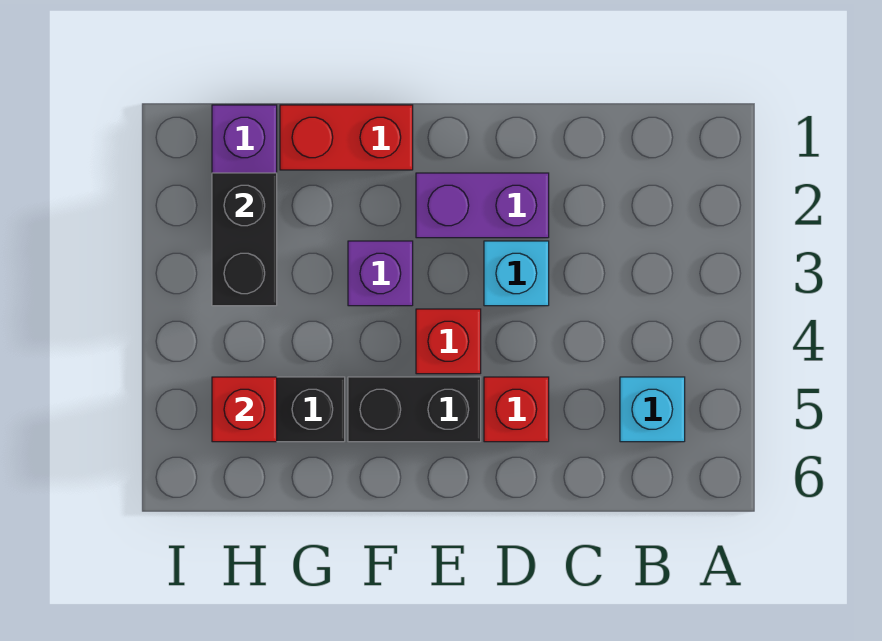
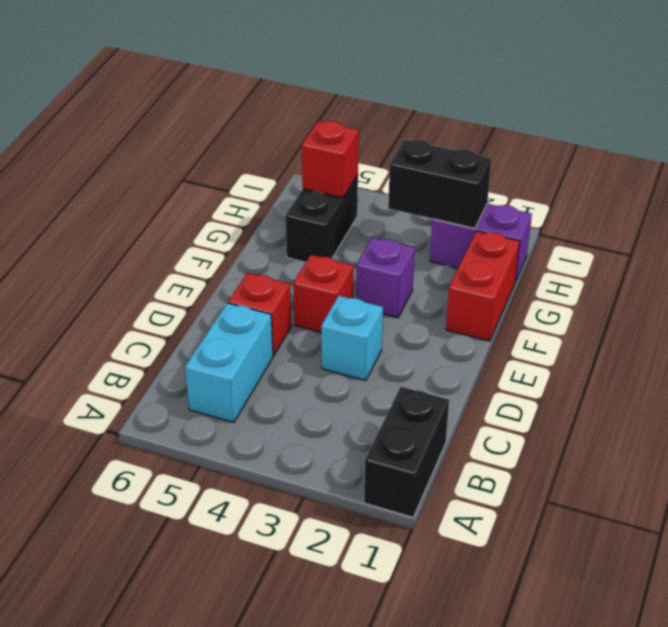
cyan brick B5 level 1 -> cyan brick B5:C5 level 1
purple brick D2:E2 level 1 -> none
black brick E5:F5 level 1 -> black brick A1:B1 level 1

